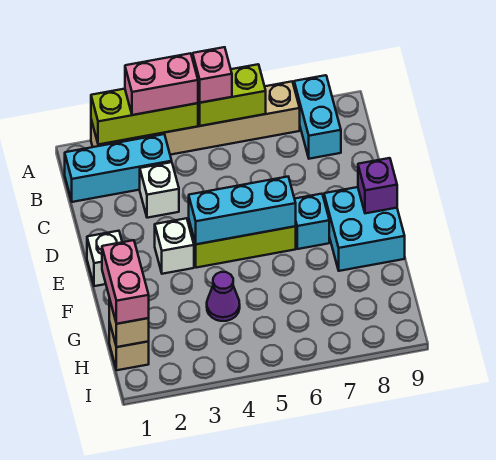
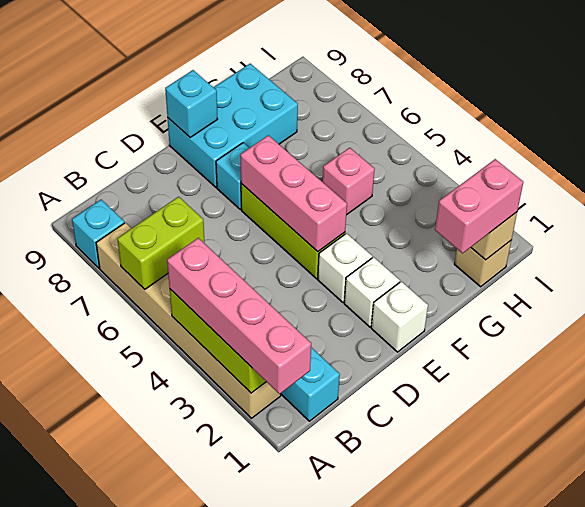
pink brick A3:A4 level 3 -> pink brick A1:A4 level 3
lime brick A5:A6 level 2 -> lime brick A6:B6 level 2
pink brick A5 level 3 -> pink brick G5 level 1
cyan brick A8:B8 level 1 -> cyan brick A8 level 1
white brick C3 level 1 -> white brick E2 level 1
cyan brick E4:E6 level 2 -> pink brick E4:E6 level 2
cyan brick E8:F9 level 1 -> cyan brick E8:G9 level 1
purple brick E9 level 2 -> cyan brick E9 level 2
purple cone G4 level 1 -> none

